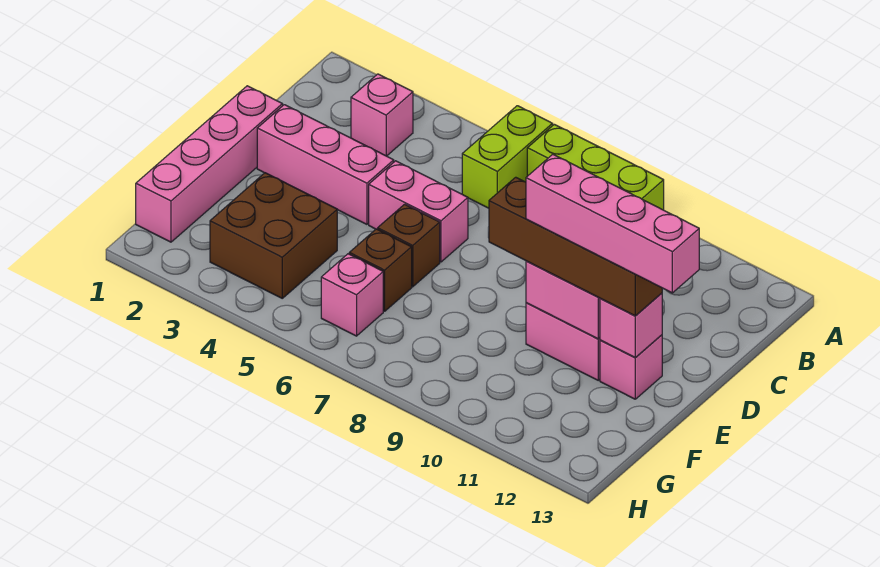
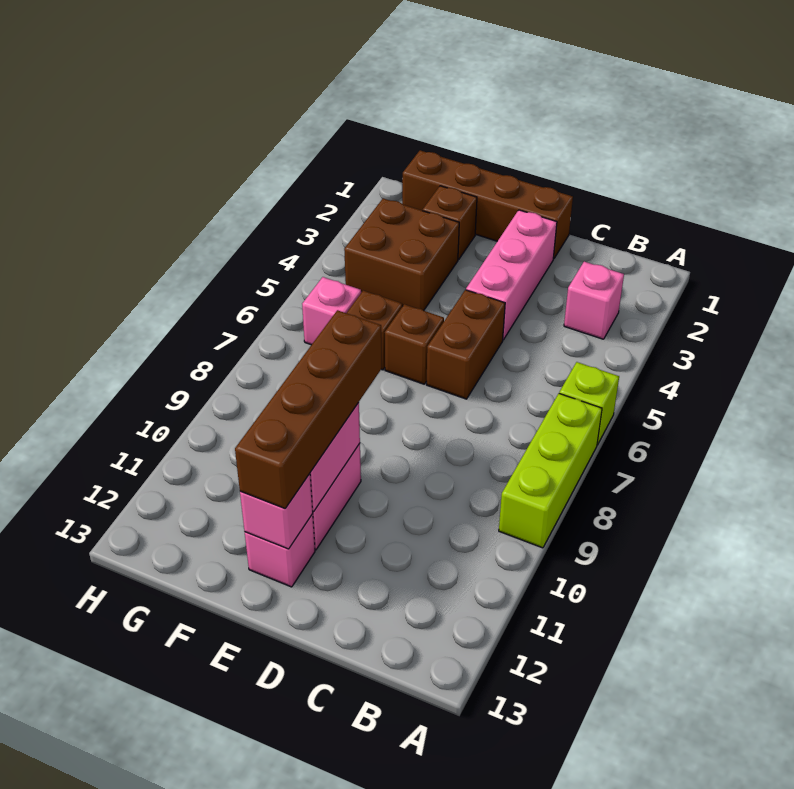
lime brick A6:B6 level 1 -> lime brick A6 level 1
pink brick D1:G1 level 1 -> brown brick D1:G1 level 1
pink brick D5:D6 level 1 -> brown brick D5:D6 level 1
pink brick E10:E13 level 4 -> none
none -> brown brick F2 level 1

